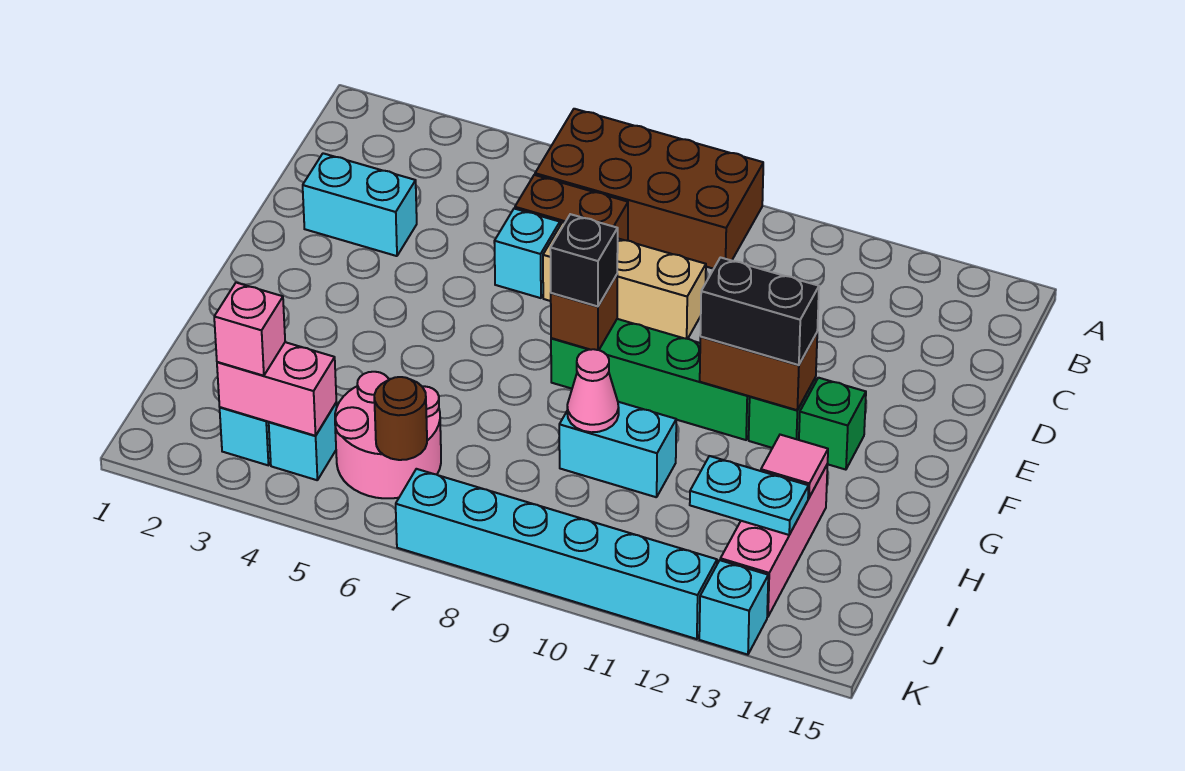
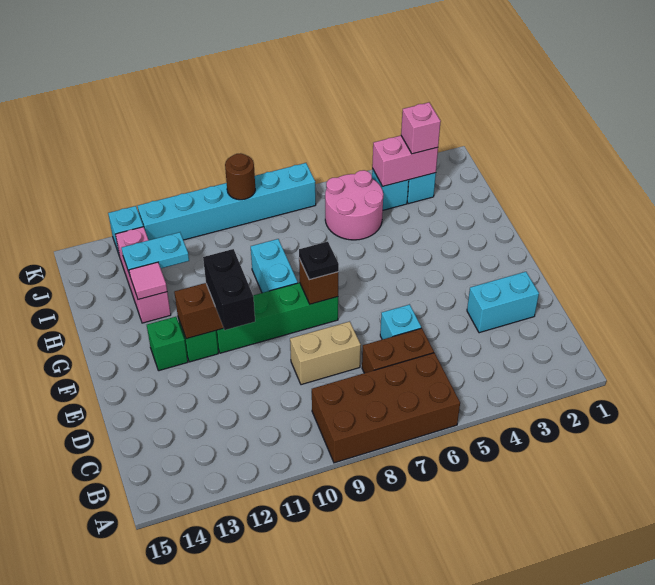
tan brick D7:D9 level 1 -> tan brick D8:D9 level 1
black brick F8 level 3 -> black plate F8 level 3
black brick F11:F12 level 3 -> black brick E11:F11 level 3
cyan brick H9:H10 level 1 -> cyan brick G9:H9 level 1
pink cone H9 level 2 -> none
brown round brick J6 level 2 -> brown round brick K9 level 2

